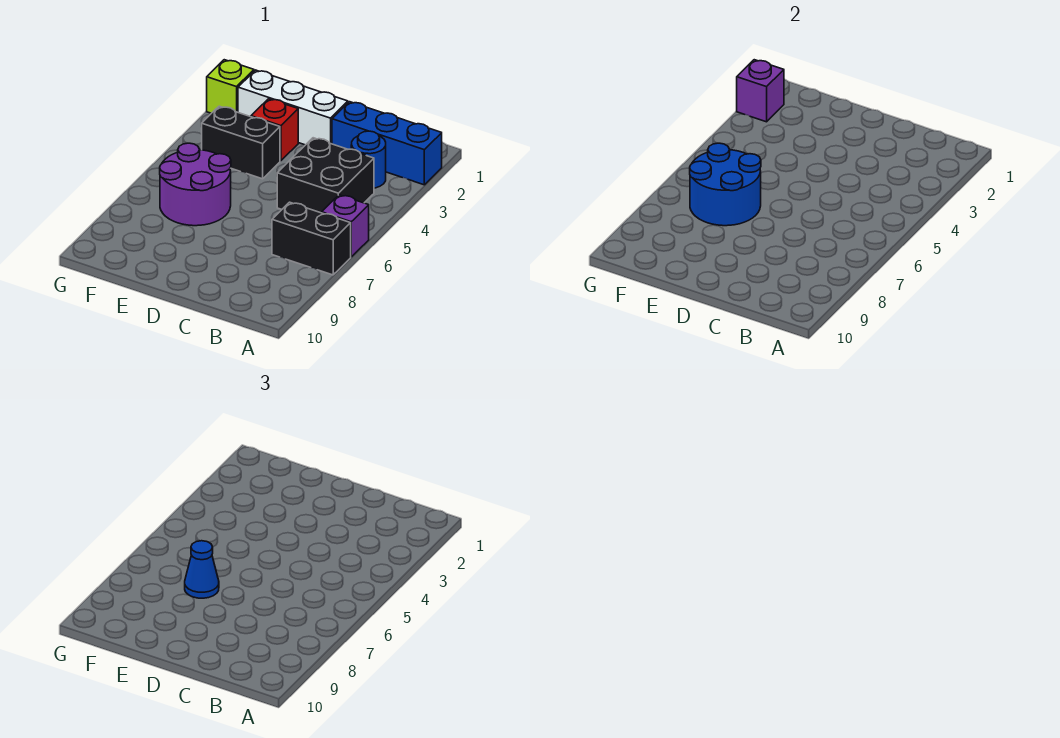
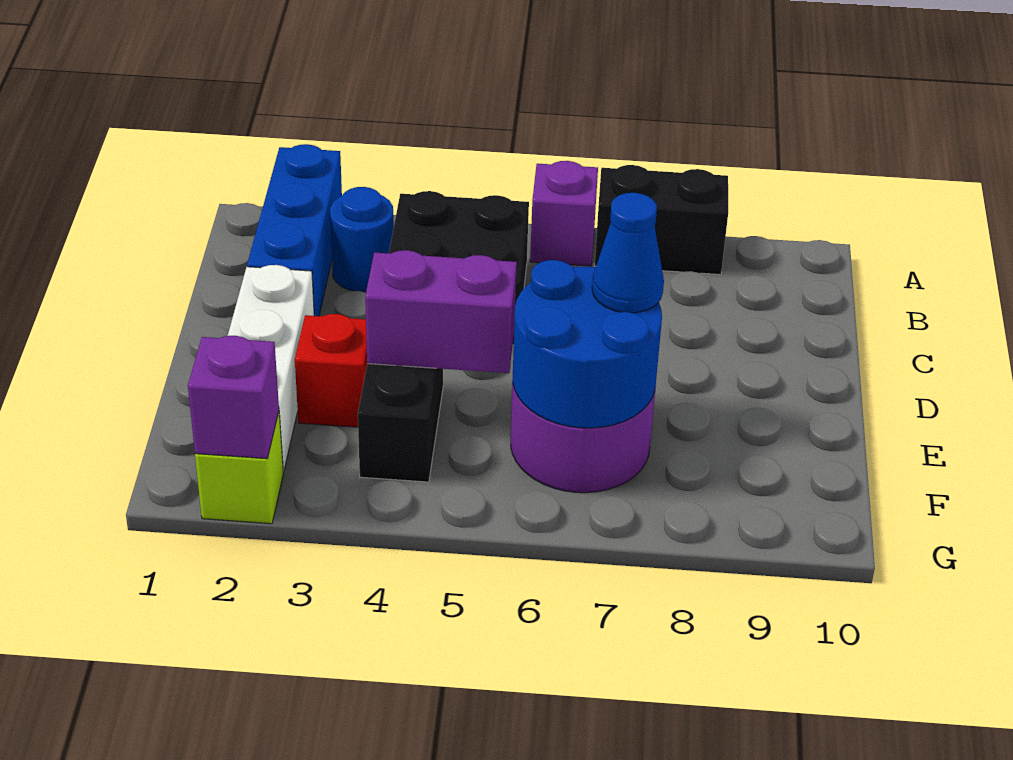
black brick A7:B7 level 1 -> black brick A7:A8 level 1
none -> purple brick E4:E5 level 2

